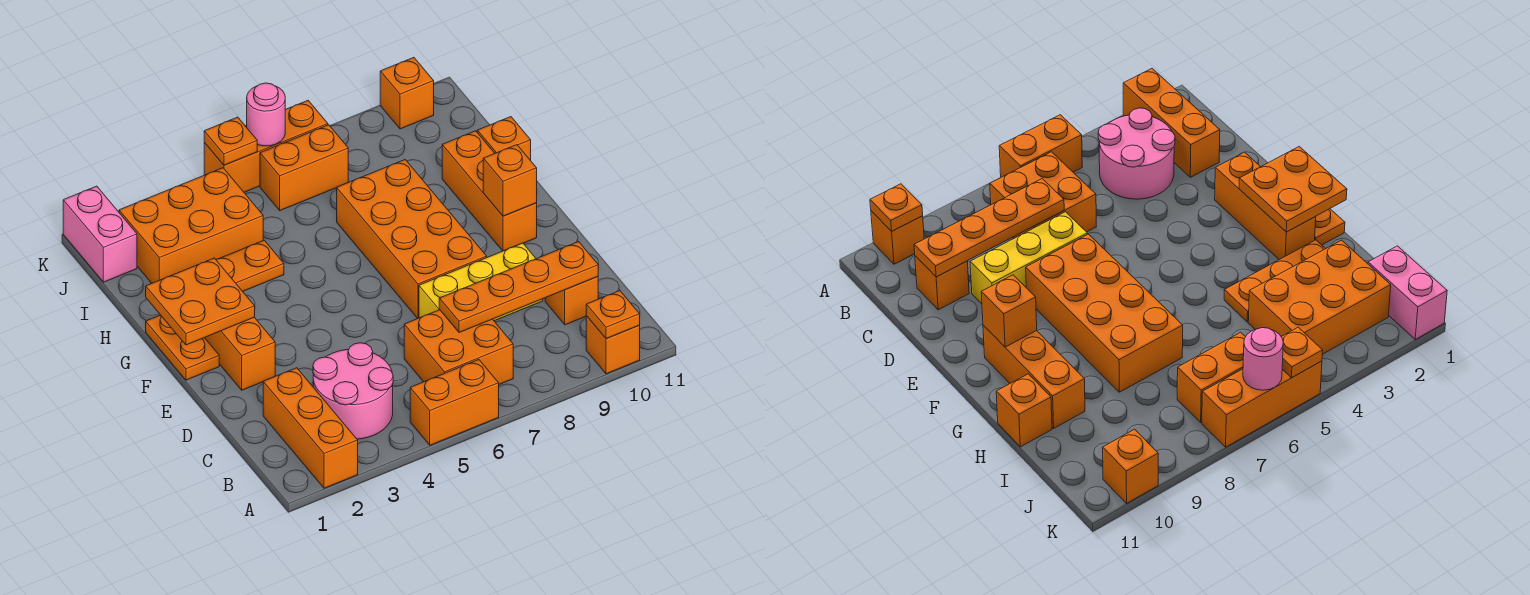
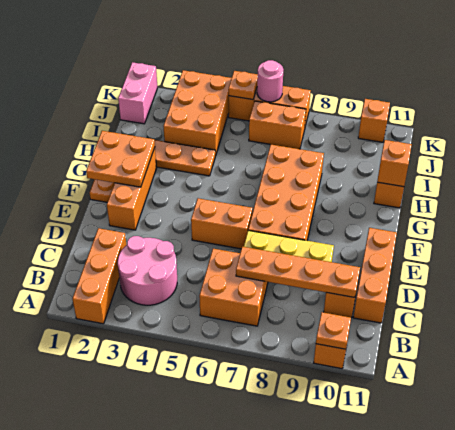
orange brick A5:A6 level 1 -> orange brick E5:E6 level 1
orange brick F10:H10 level 1 -> orange brick C11:E11 level 1
orange brick F10 level 2 -> orange brick H11 level 2
orange brick I2:J4 level 1 -> orange brick I3:K4 level 1

